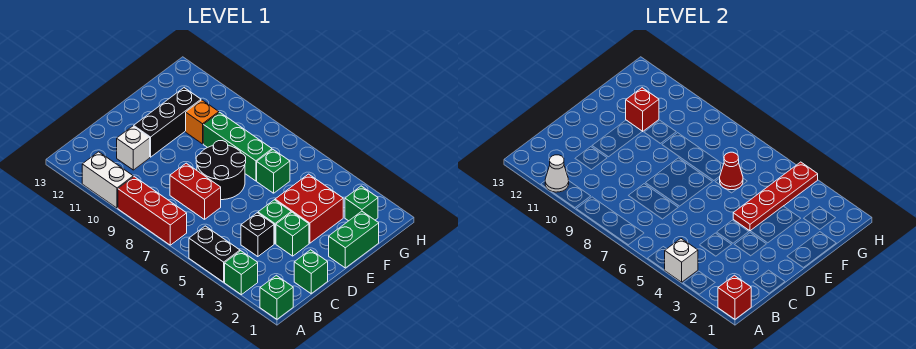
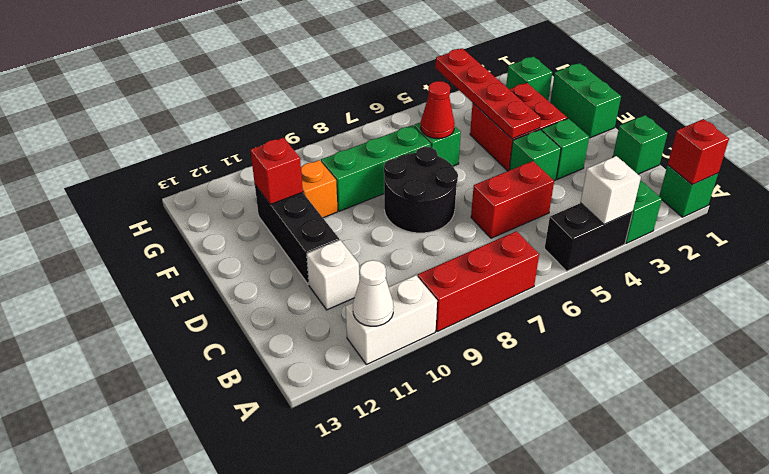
black brick C4 level 1 -> none
red brick C7:C8 level 1 -> red brick C5:C6 level 1

